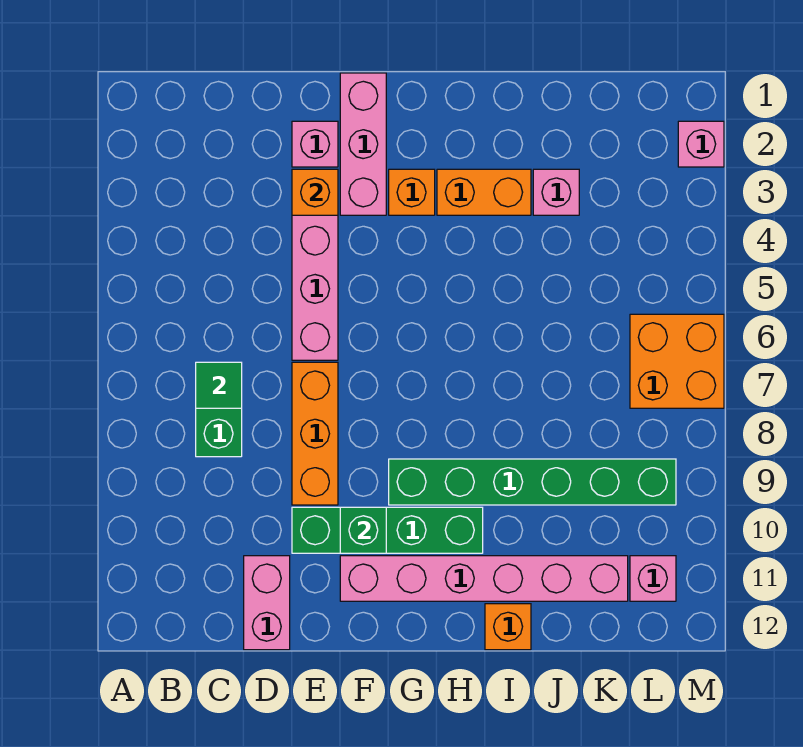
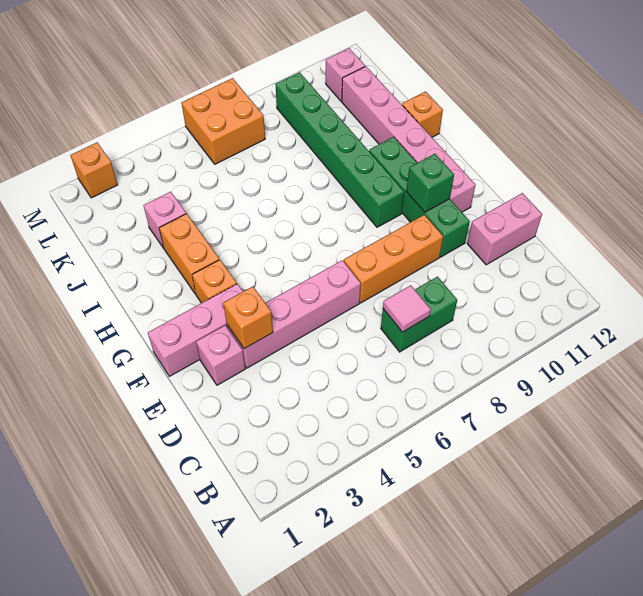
green tile C7 level 2 -> pink tile C7 level 2
pink brick M2 level 1 -> orange brick M2 level 1

